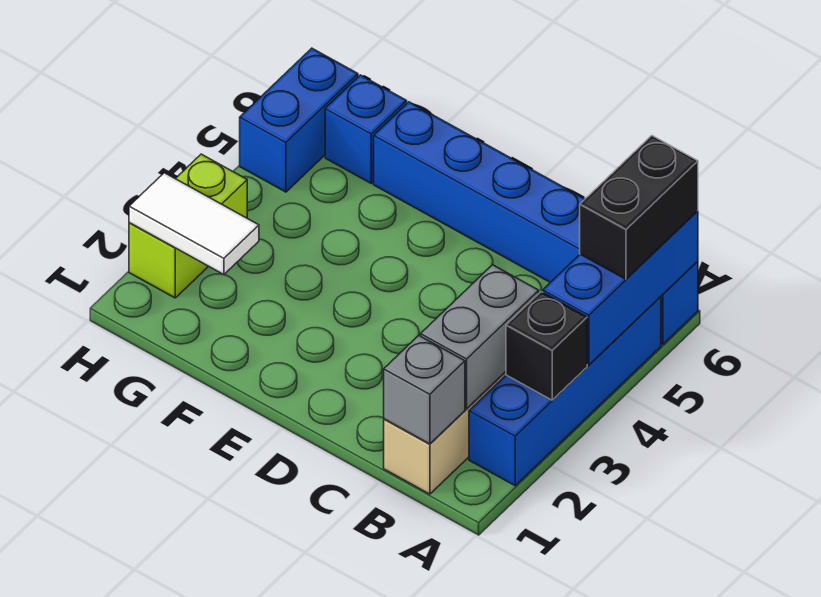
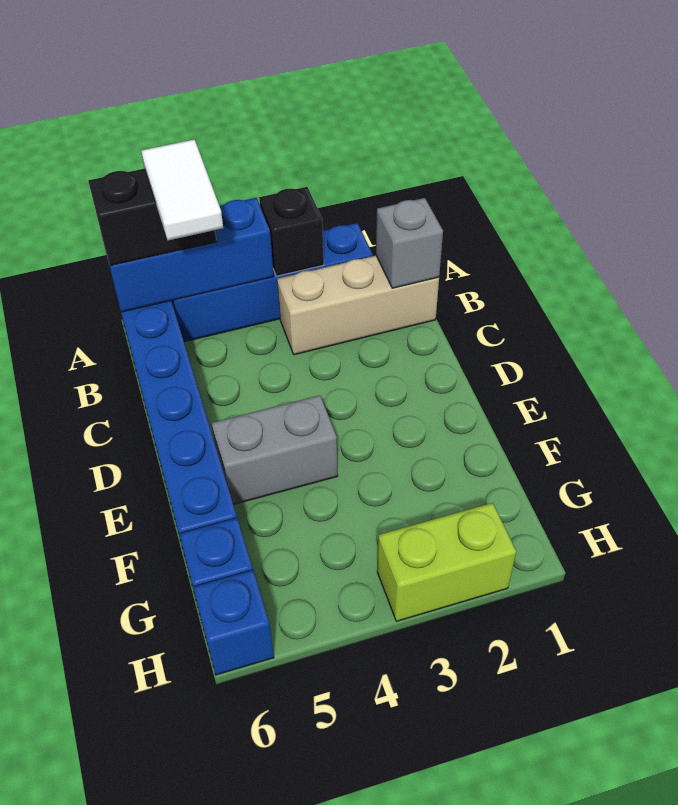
grey brick B2:B3 level 2 -> grey brick E4:E5 level 1
white tile G2:H2 level 2 -> white tile A5:B5 level 4
blue brick H5:H6 level 1 -> blue brick H6 level 1

